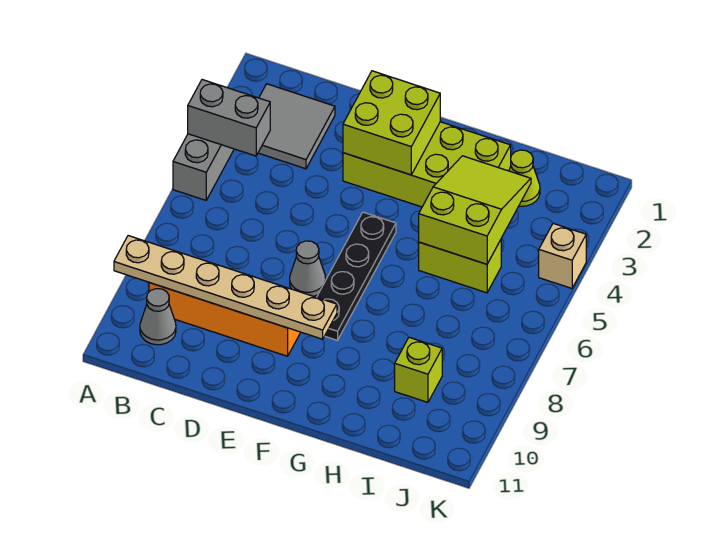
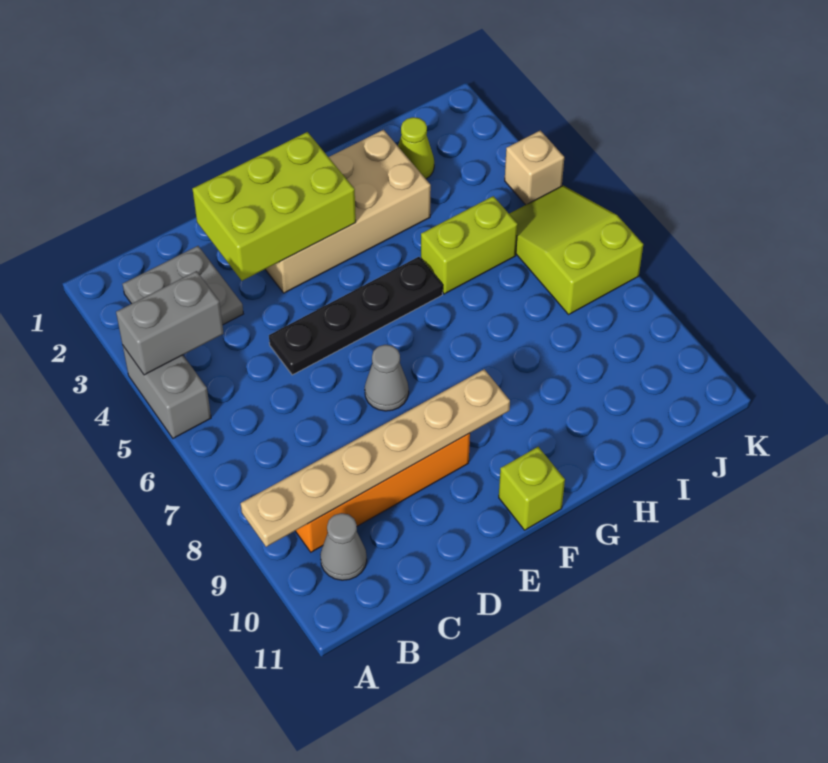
grey tile B2:C3 level 1 -> grey plate B2:C3 level 1
lime brick E2:H3 level 1 -> tan brick E2:H3 level 1
lime brick E2:F3 level 2 -> lime brick D2:F3 level 2
black plate F5:F8 level 1 -> black plate D5:G5 level 1
lime slope H3:I5 level 2 top 5 -> lime slope J5:K7 level 1 top 7
lime brick I9 level 1 -> lime brick F11 level 1

